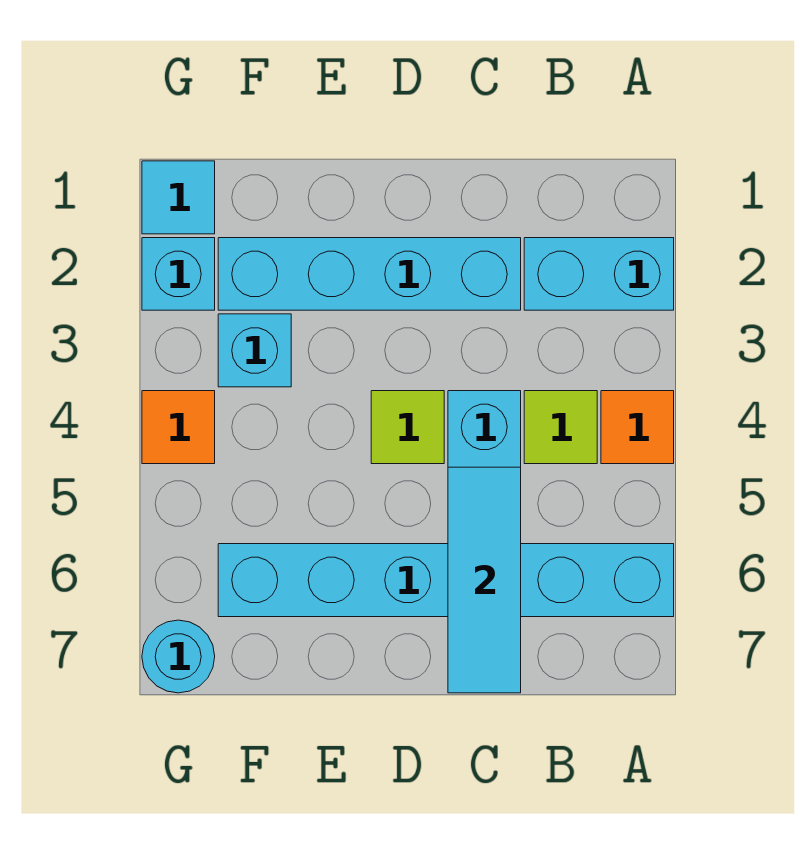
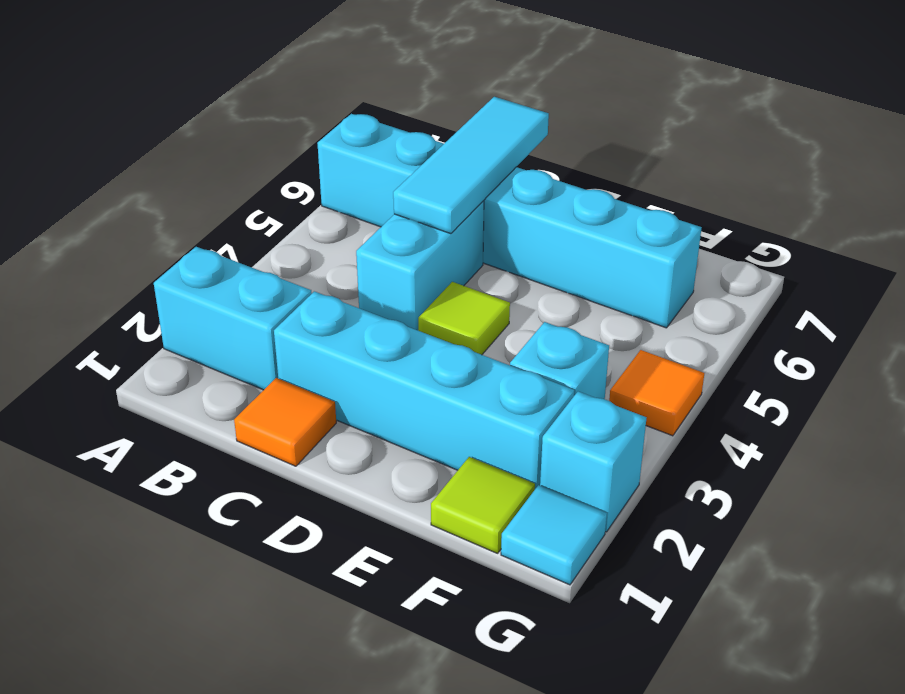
orange tile A4 level 1 -> orange tile C1 level 1
lime tile B4 level 1 -> lime tile F1 level 1
cyan round brick G7 level 1 -> none

